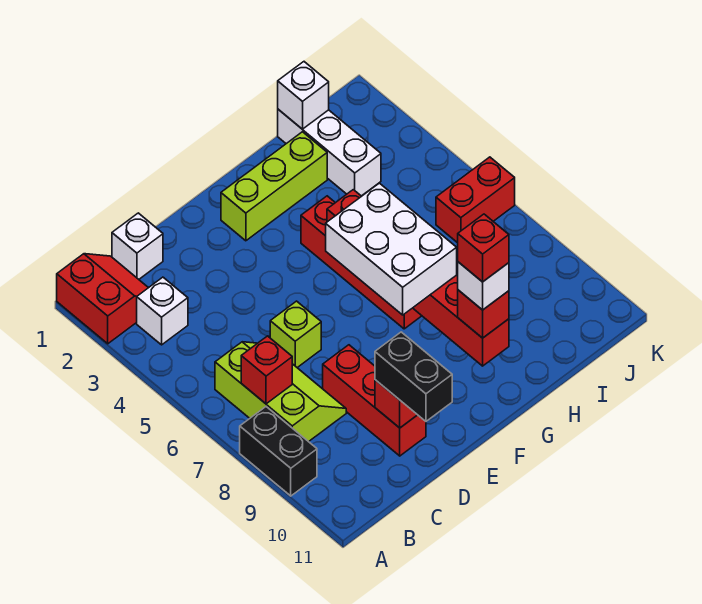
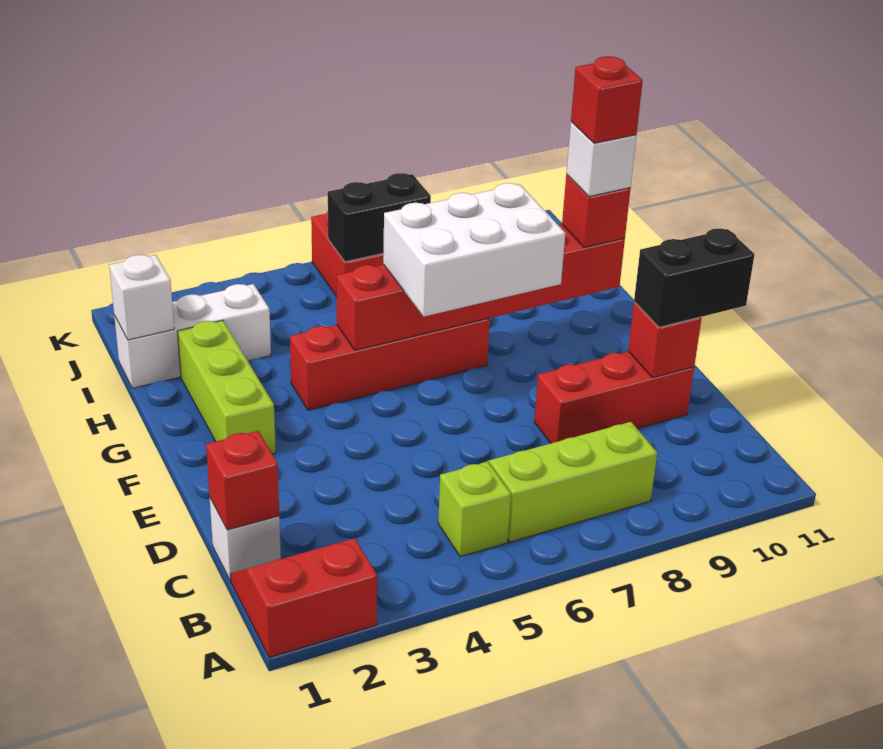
black brick A8:A9 level 1 -> black brick J6:J7 level 2
white brick B3 level 1 -> none
red brick B7 level 2 -> red brick C1 level 2
lime brick D6 level 1 -> lime brick B5 level 1

